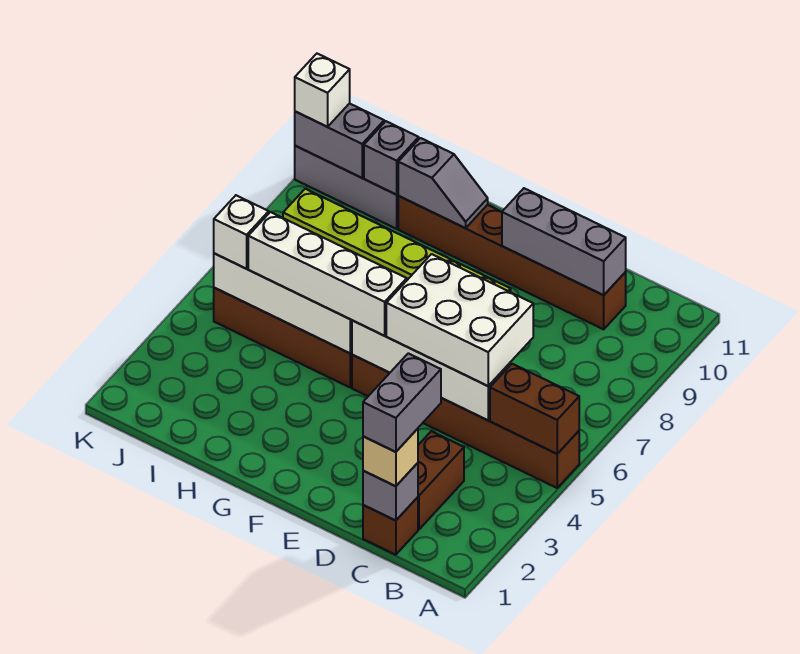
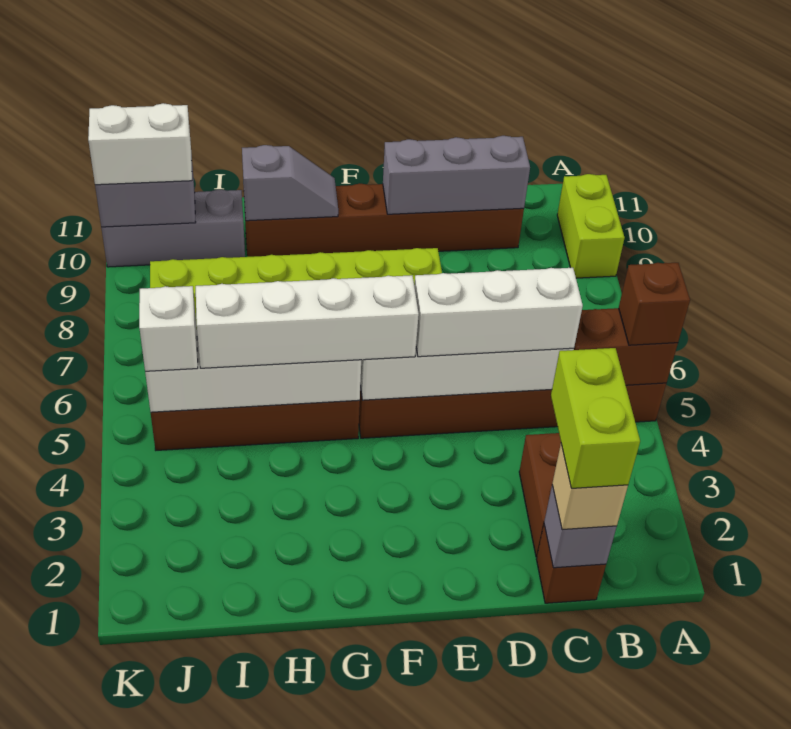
none -> brown brick A5 level 3
none -> lime brick A9:A10 level 1
grey brick C1:C2 level 4 -> lime brick C1:C2 level 4
white brick C5:E6 level 3 -> white brick C5:E5 level 3
grey brick I10 level 2 -> none
white brick K10 level 3 -> white brick J10:K10 level 3

